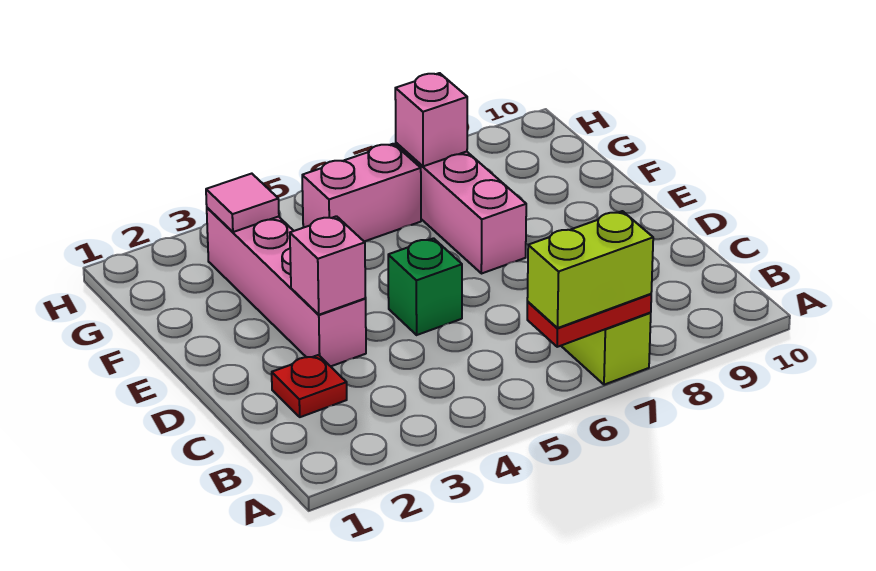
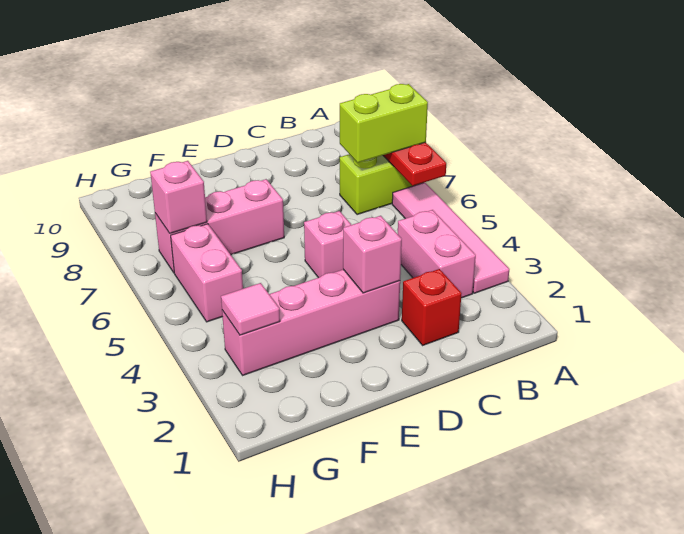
none -> pink tile A3:A6 level 1
lime brick A6:A7 level 3 -> lime brick A7:B7 level 3
none -> pink brick B3:B4 level 1
red plate C2 level 1 -> red brick C2 level 1
green brick D5 level 1 -> pink brick D5 level 1

